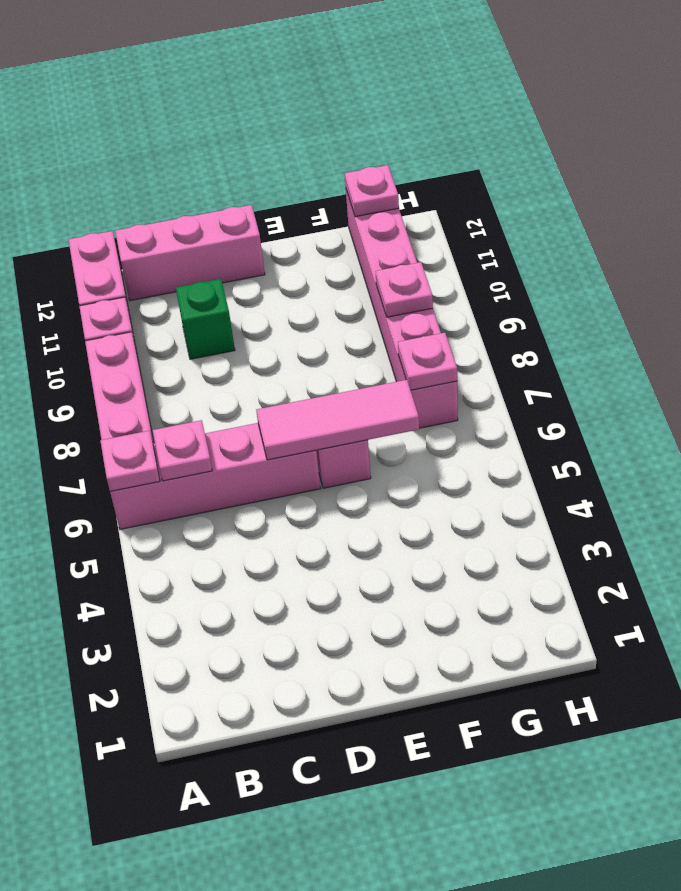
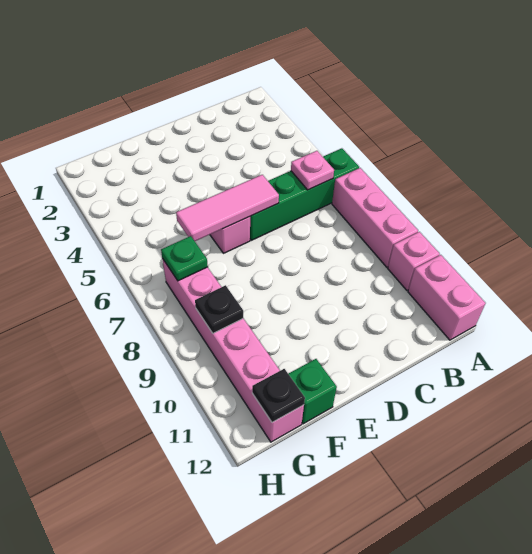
pink brick A6:D6 level 1 -> green brick A6:D6 level 1
pink plate A6 level 2 -> none
pink brick B12:D12 level 1 -> none
green brick C10 level 1 -> green brick F12 level 1
pink plate G7 level 2 -> green plate G7 level 2
pink plate G9 level 2 -> black plate G9 level 2
pink plate G12 level 2 -> black plate G12 level 2

